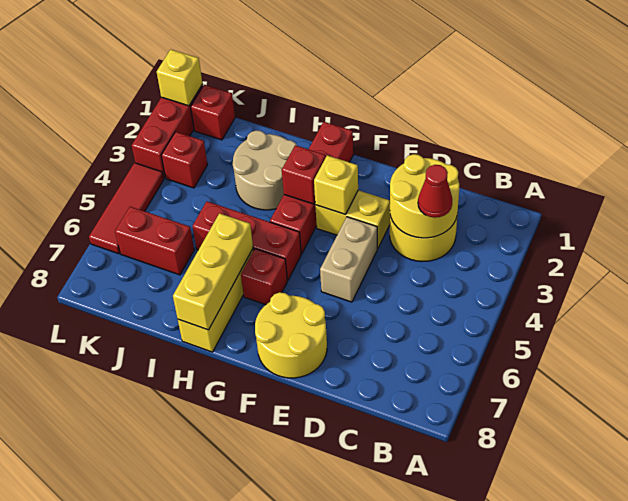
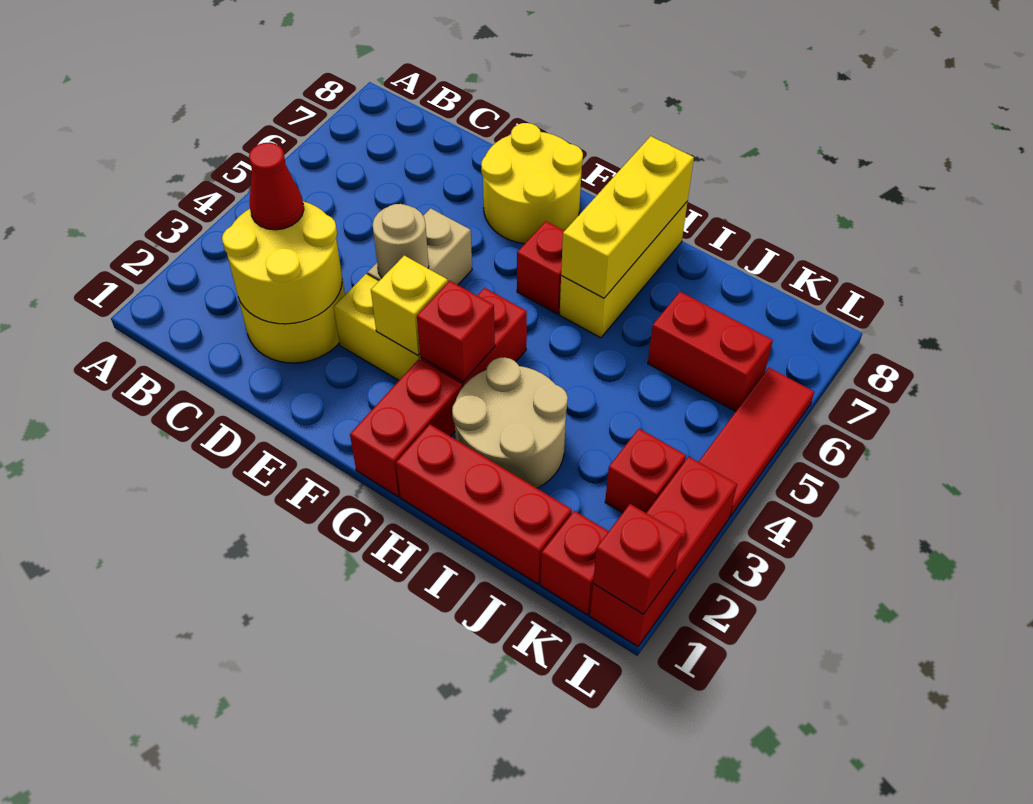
none -> tan round brick E4 level 2
red brick G5:I5 level 1 -> red brick H1:J1 level 1
yellow brick L1 level 2 -> red brick L1 level 2

